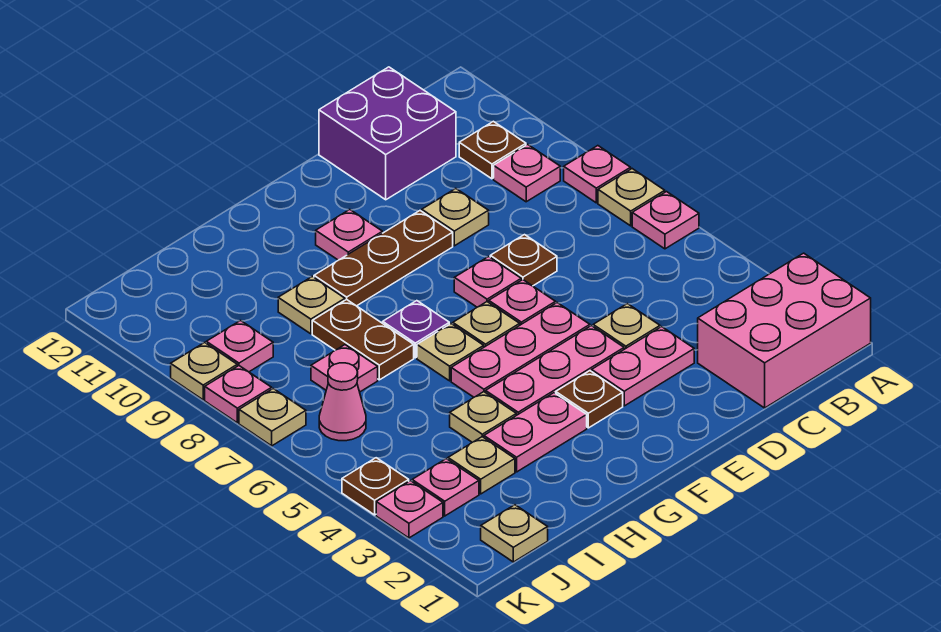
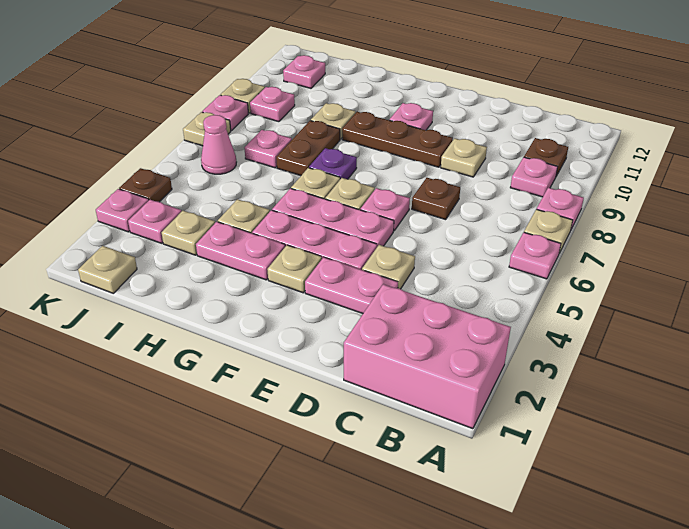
purple brick C11:D12 level 1 -> none
pink plate E7 level 1 -> pink plate J11 level 1
brown plate F3 level 1 -> tan plate F3 level 1

